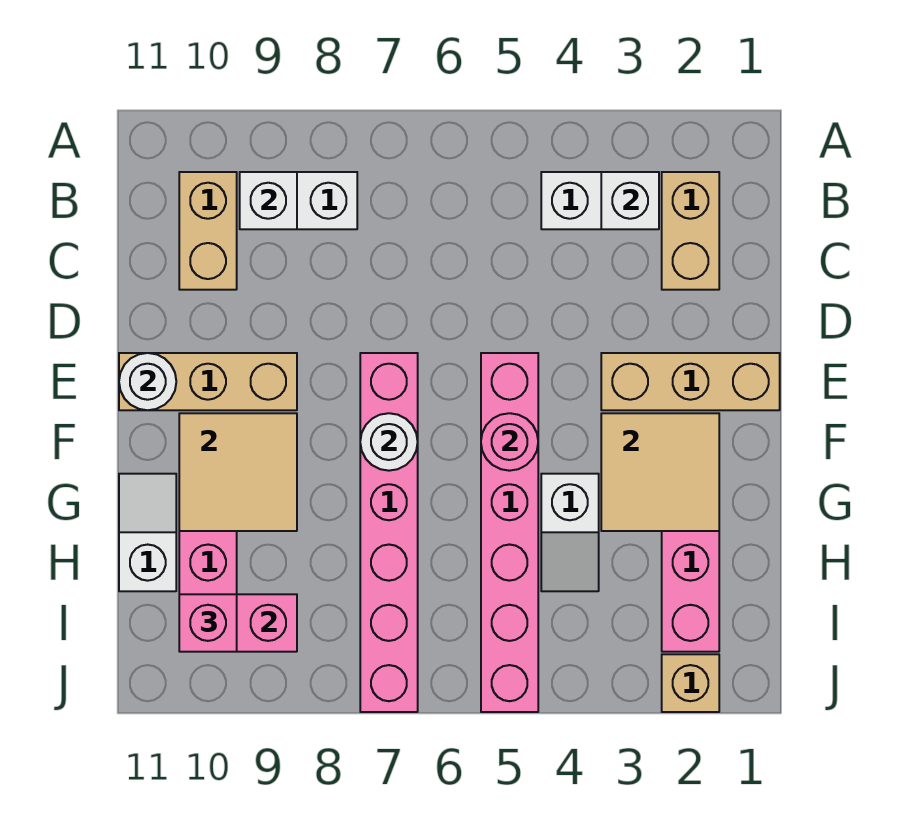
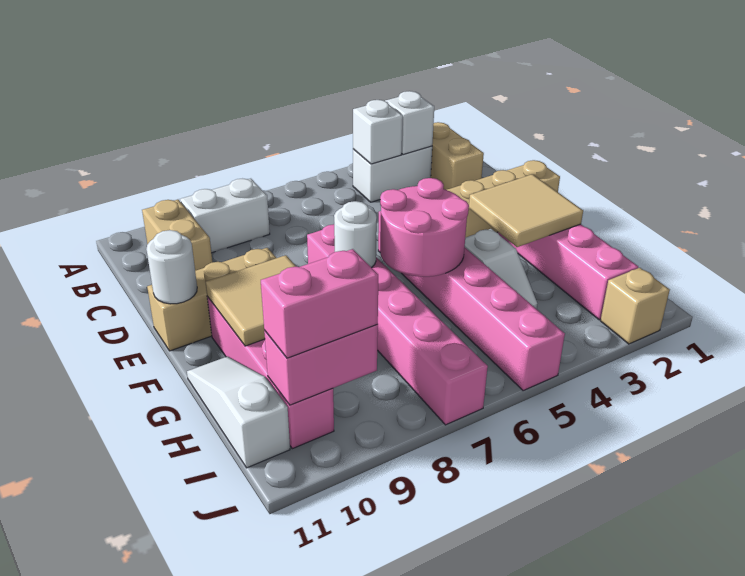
white brick B9 level 2 -> white brick B4 level 2
pink round brick F5 level 2 -> pink round brick F5:G6 level 2
white slope G11:H11 level 1 top H -> white slope G11:I11 level 1 top I
pink brick I10 level 3 -> pink brick I9:I10 level 3

